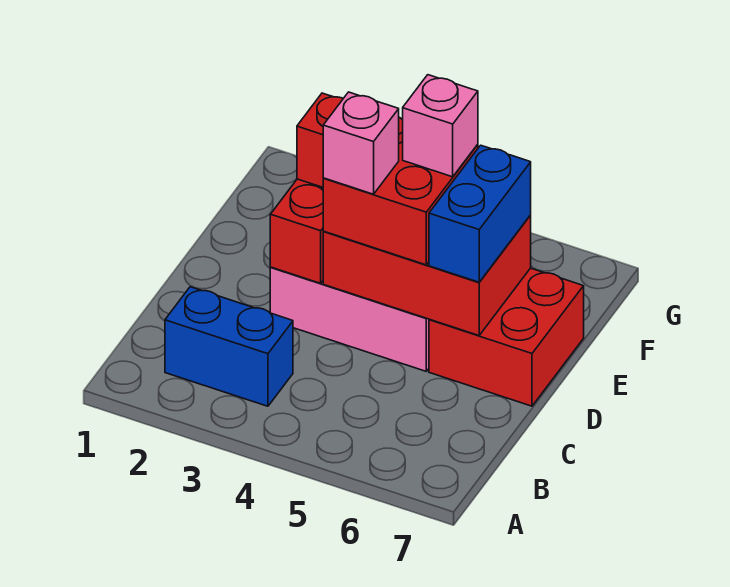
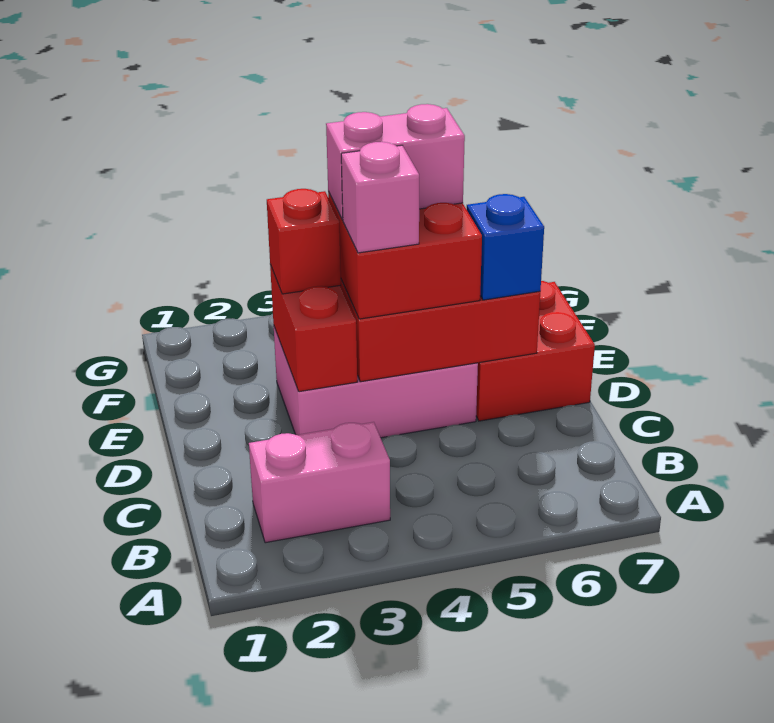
blue brick B2:B3 level 1 -> pink brick B2:B3 level 1
blue brick D6:E6 level 3 -> blue brick D6 level 3
pink brick E5 level 4 -> pink brick E4:E5 level 4

